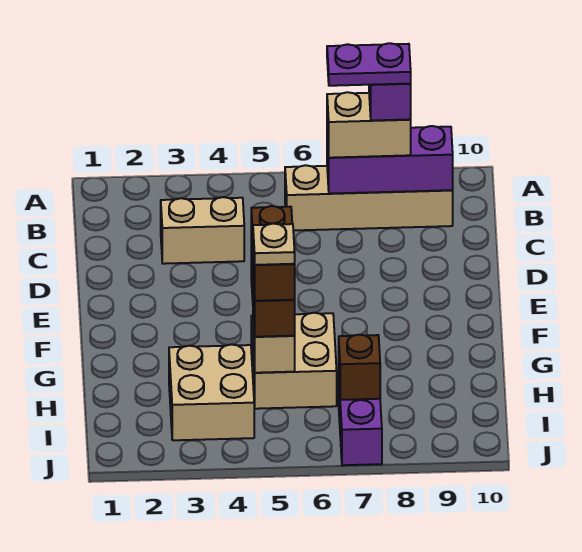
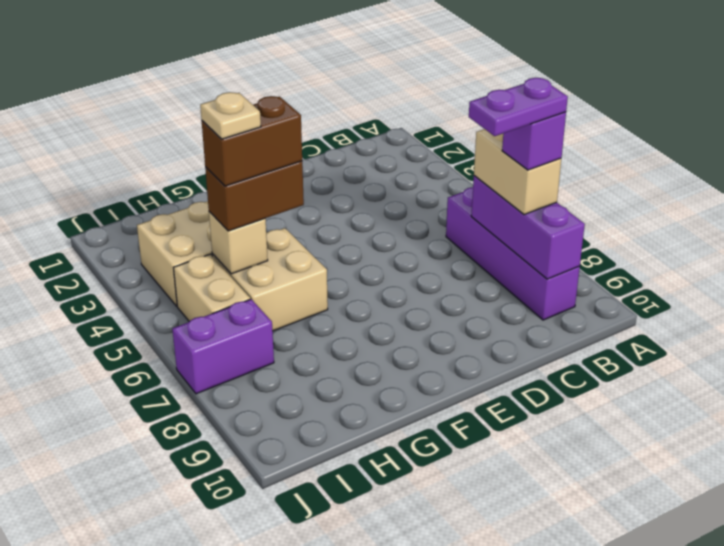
tan brick B6:B9 level 1 -> purple brick B6:B9 level 1
purple plate B7:B8 level 5 -> purple plate B8:C8 level 5
tan brick C3:C4 level 1 -> tan brick I5:I6 level 1
brown brick I7 level 2 -> none

